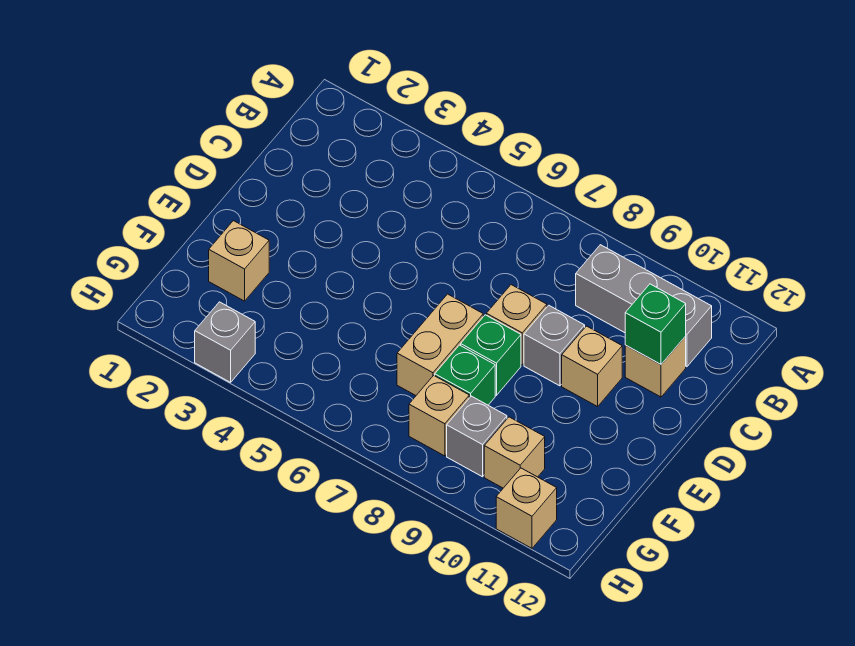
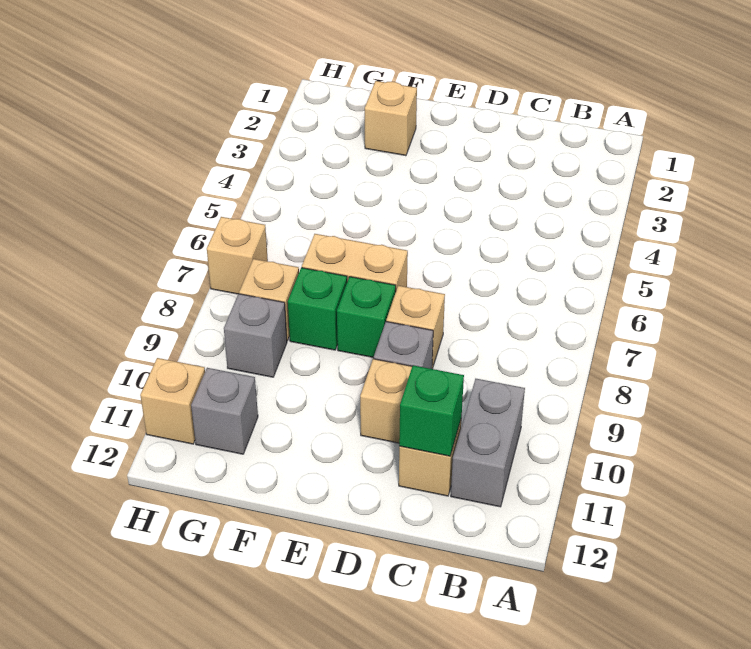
grey brick B9:B11 level 1 -> grey brick B10:B11 level 1
tan brick G10 level 1 -> tan brick H7 level 1
grey brick H3 level 1 -> grey brick G11 level 1

